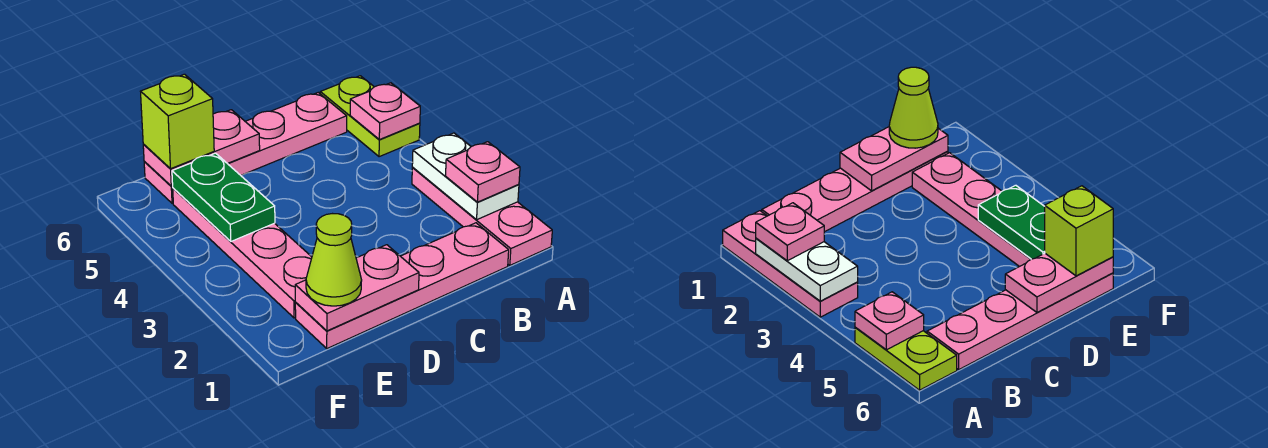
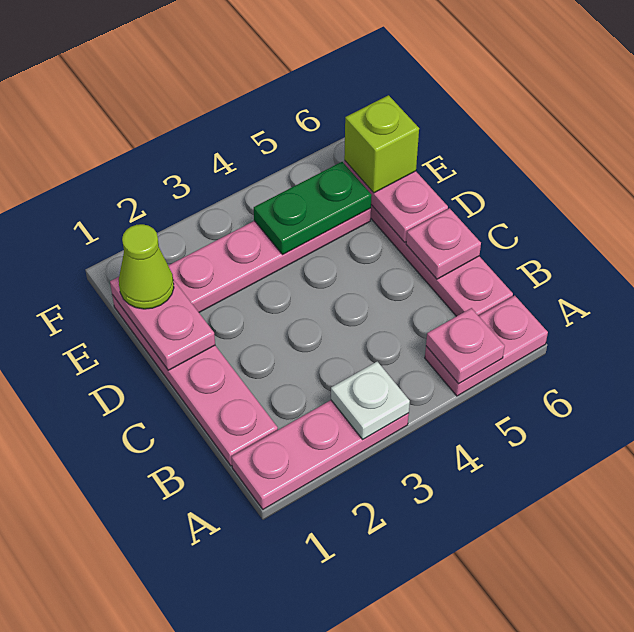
white plate A2:A3 level 2 -> white plate A3 level 2
pink plate A2 level 3 -> pink plate C6 level 2
lime plate A5:A6 level 1 -> pink plate A5:A6 level 1

